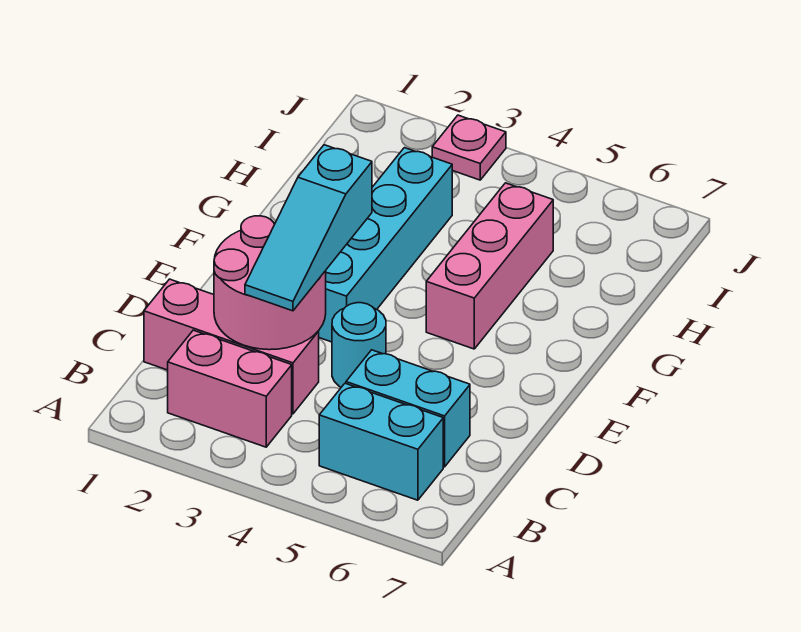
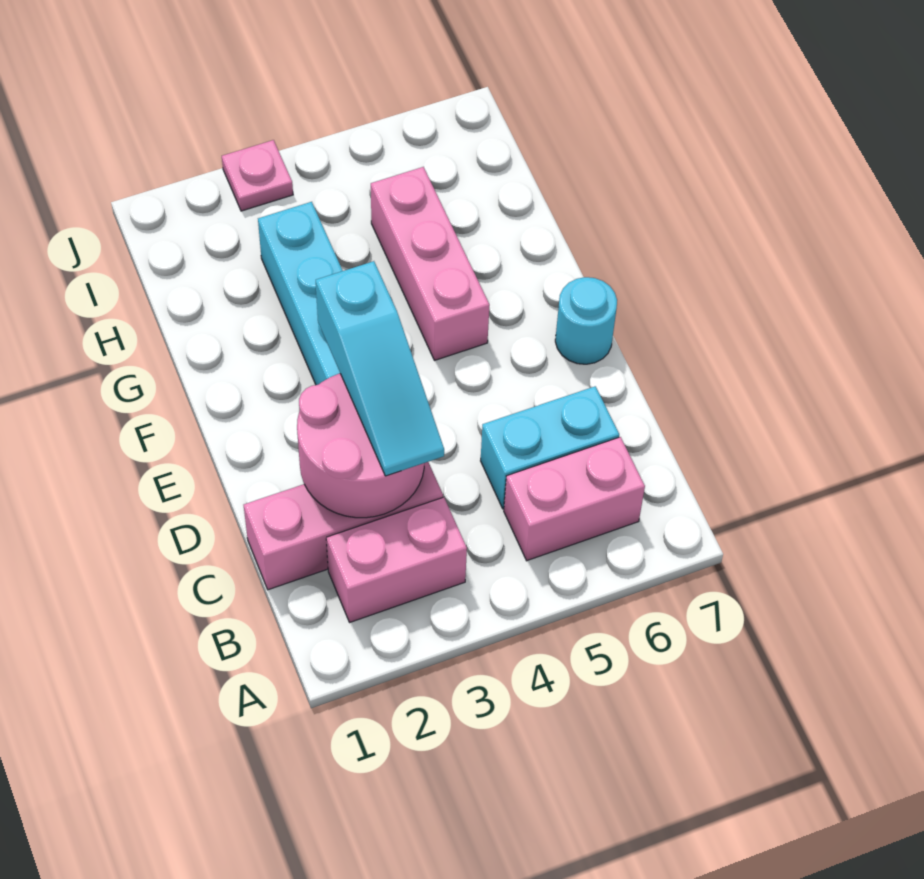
cyan brick B5:B6 level 1 -> pink brick B5:B6 level 1
cyan round brick D4 level 1 -> cyan round brick E7 level 1

